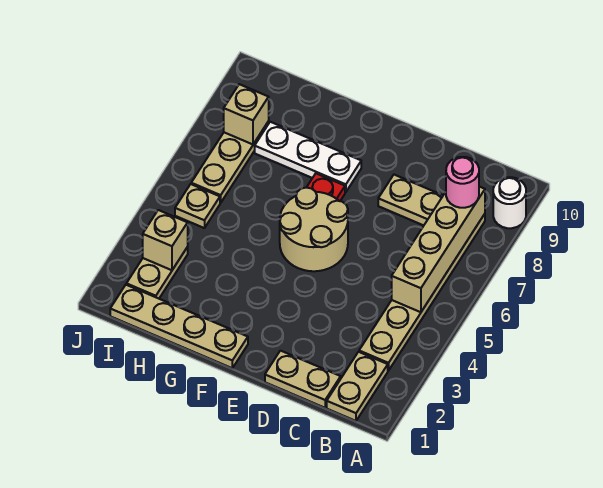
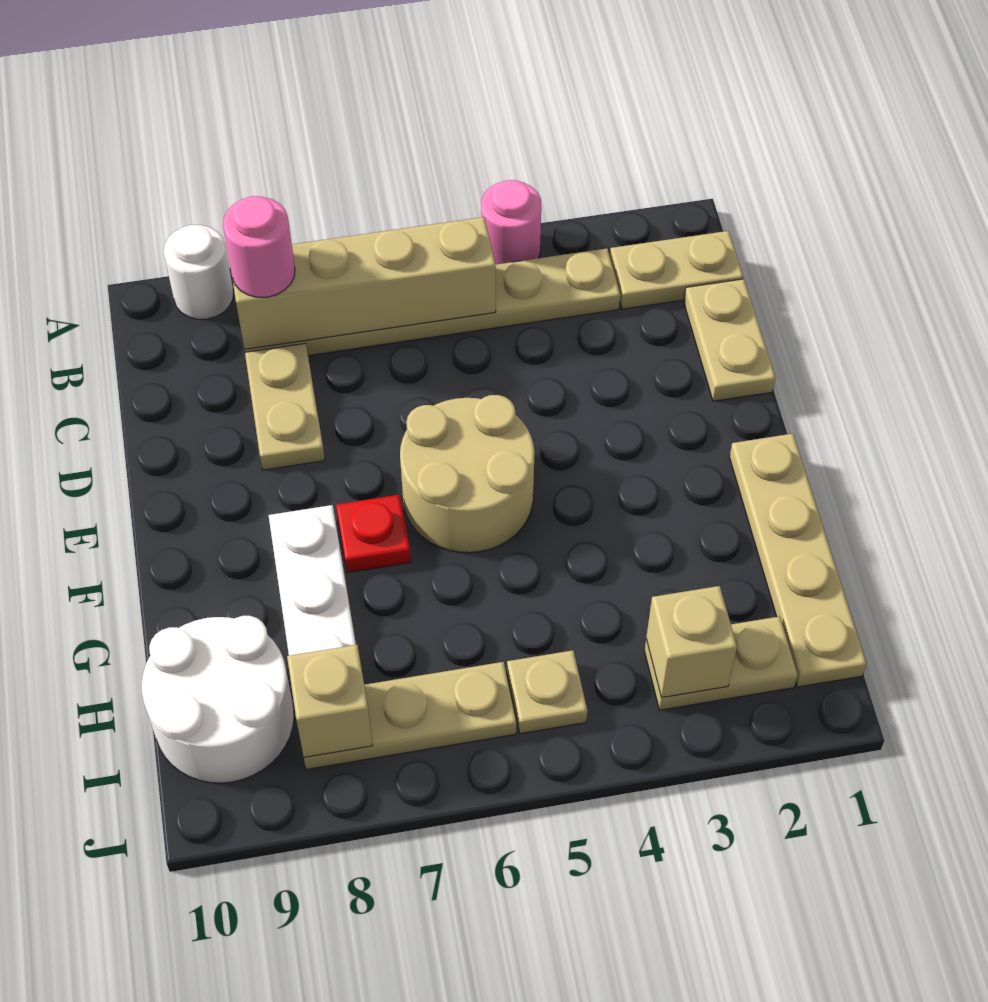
none -> pink round brick A4 level 1
none -> white round brick H9:I10 level 1

